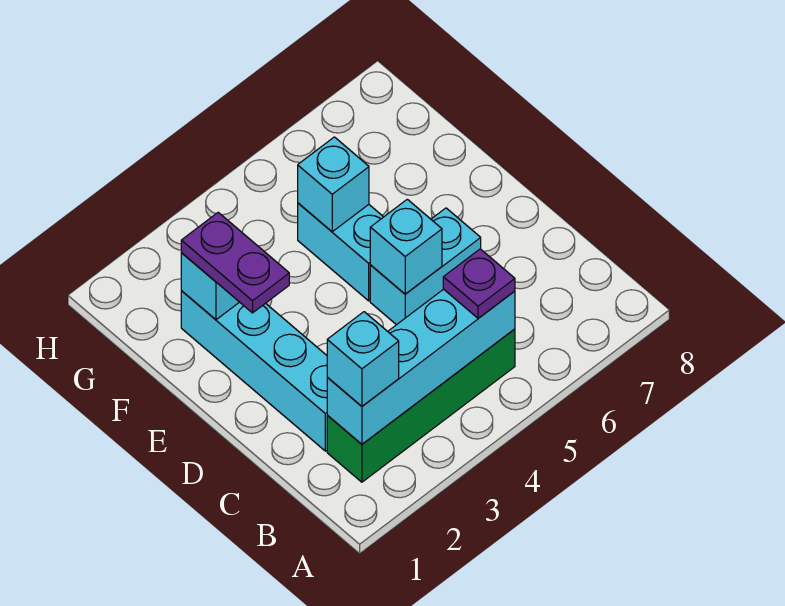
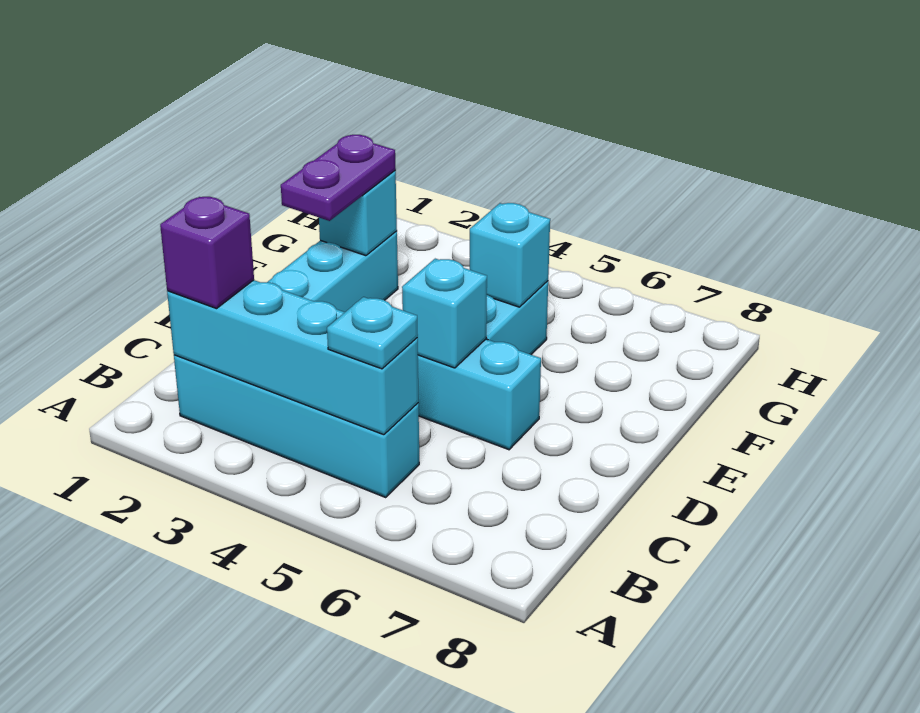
green brick B2:B5 level 1 -> cyan brick B2:B5 level 1
cyan brick B2 level 3 -> purple brick B2 level 3
purple plate B5 level 3 -> cyan plate B5 level 3

